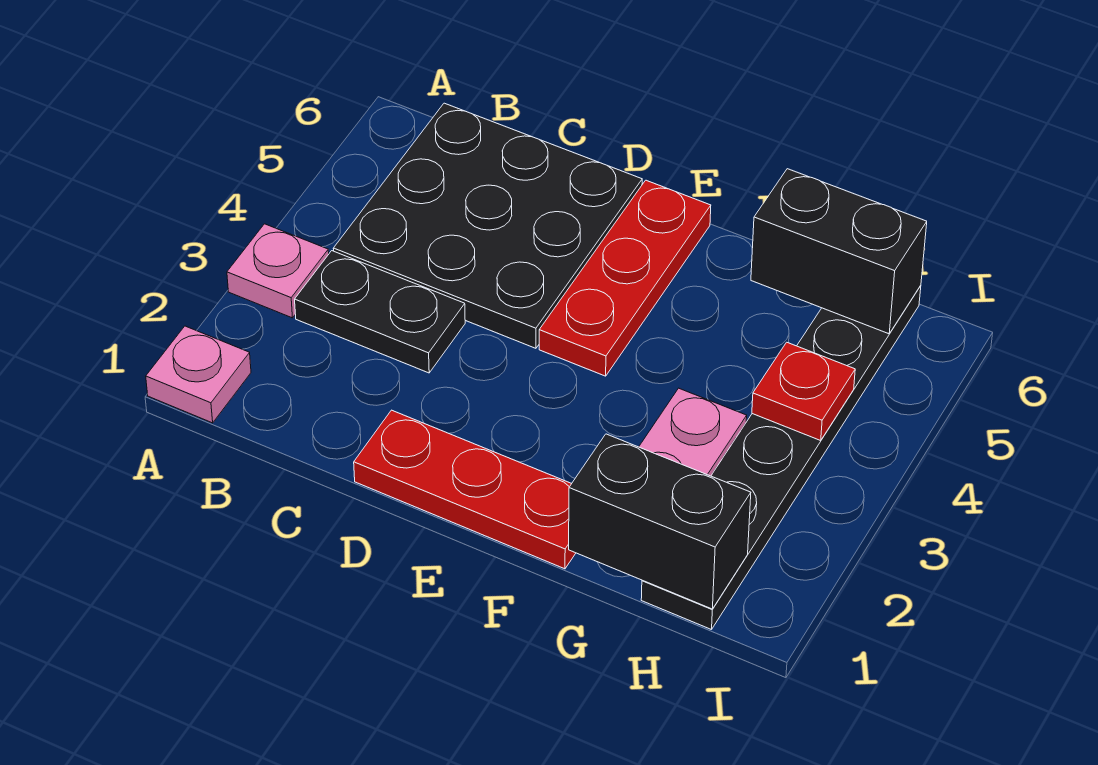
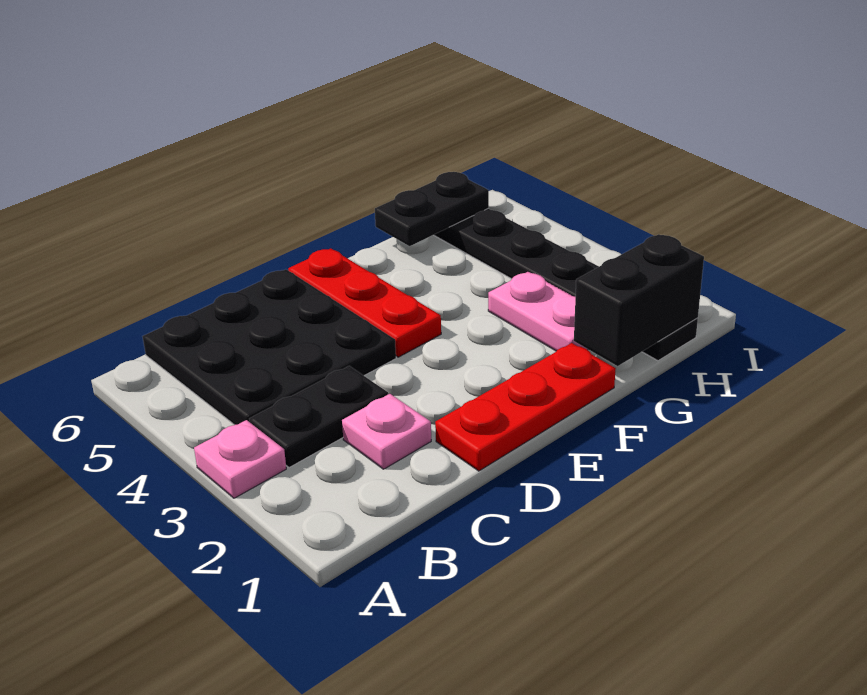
pink plate A1 level 1 -> pink plate C2 level 1
black brick G6:H6 level 2 -> black plate G6:H6 level 2
red plate H4 level 2 -> none

